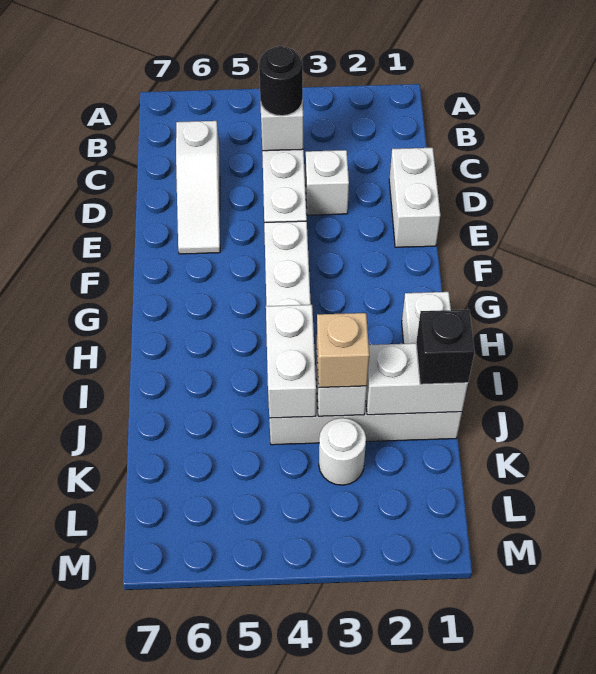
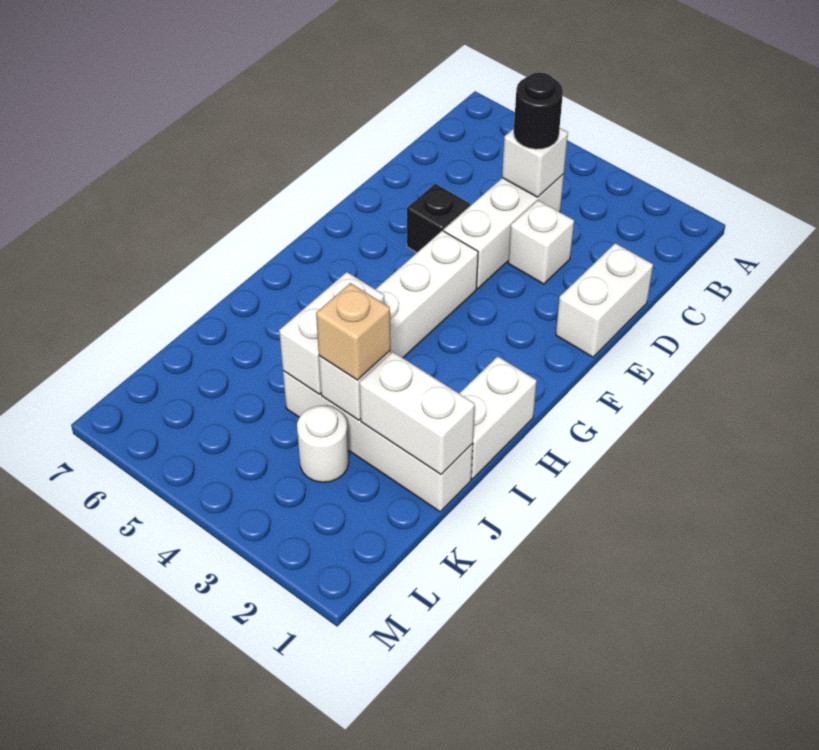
white slope C6:E6 level 1 top C -> none
black brick J1 level 3 -> black brick E5 level 1

